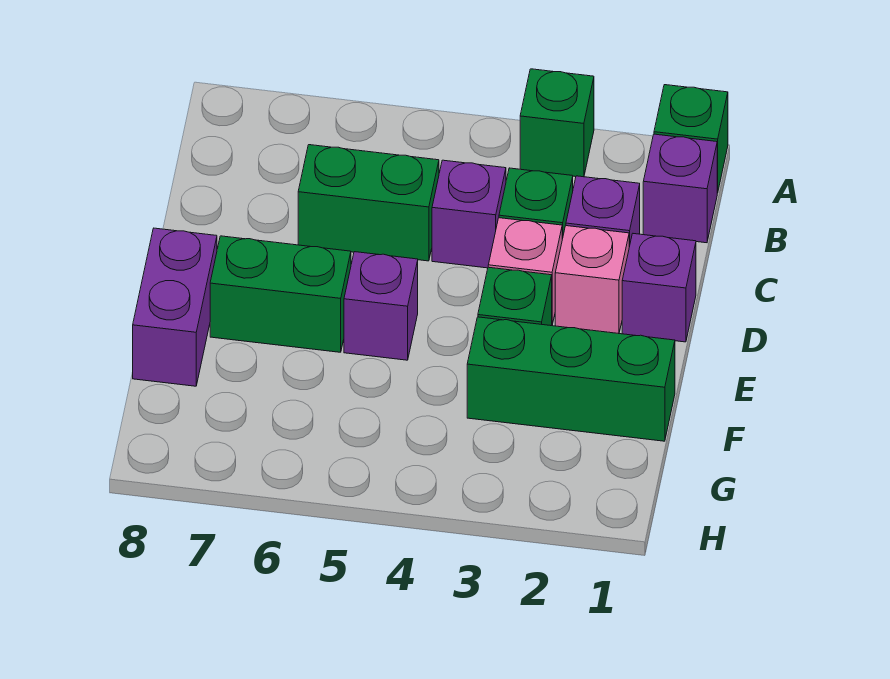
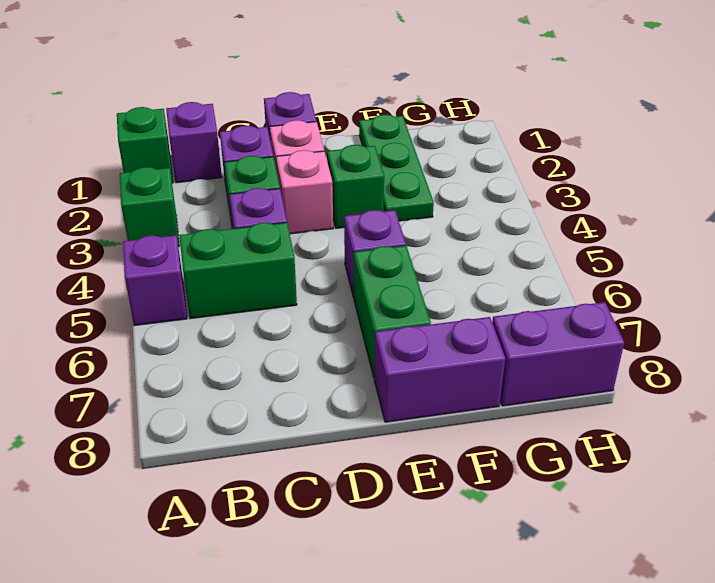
none -> purple brick A5 level 1
green brick C5:C6 level 1 -> green brick B5:C5 level 1
green brick F1:F3 level 1 -> green plate F1:F3 level 1
none -> purple brick G8:H8 level 1

